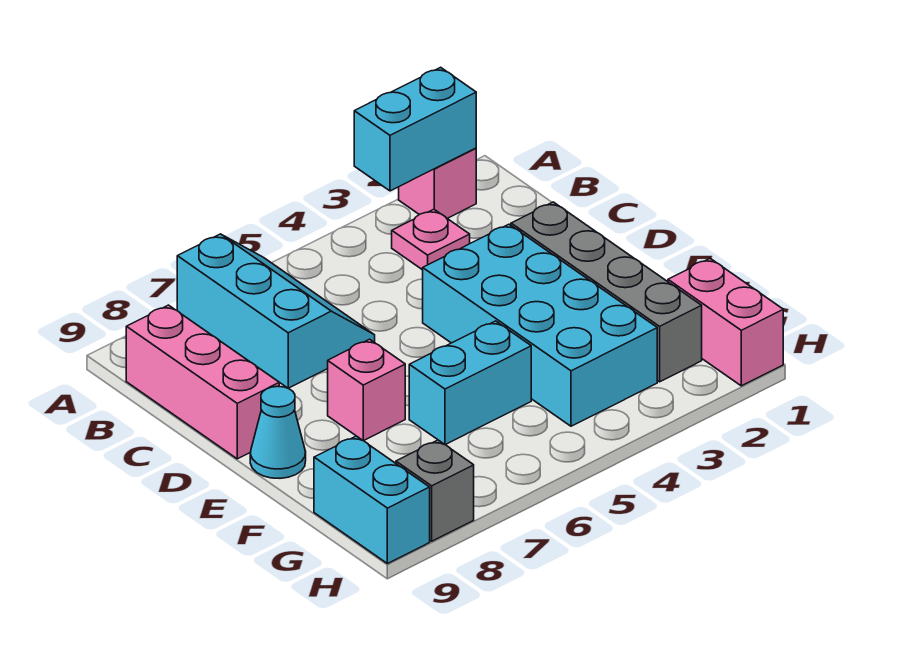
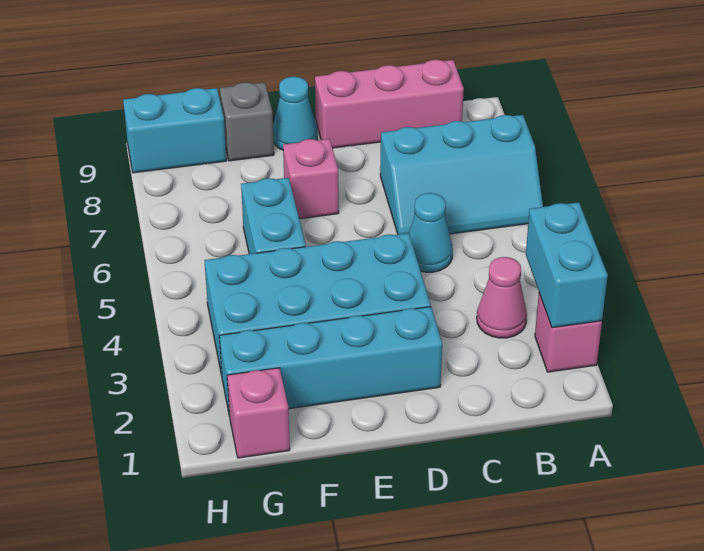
pink plate B3 level 1 -> pink cone B3 level 1
none -> cyan cone C5 level 1
grey brick D2:G2 level 1 -> cyan brick D2:G2 level 1
pink brick G1:H1 level 1 -> pink brick G1 level 1
grey brick H8 level 1 -> grey brick F9 level 1

